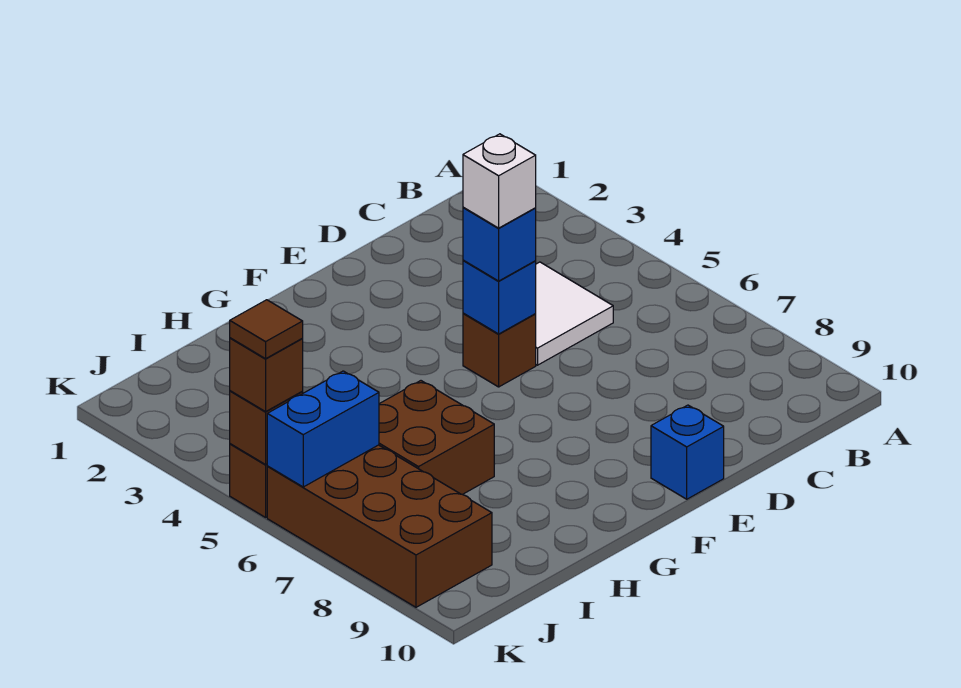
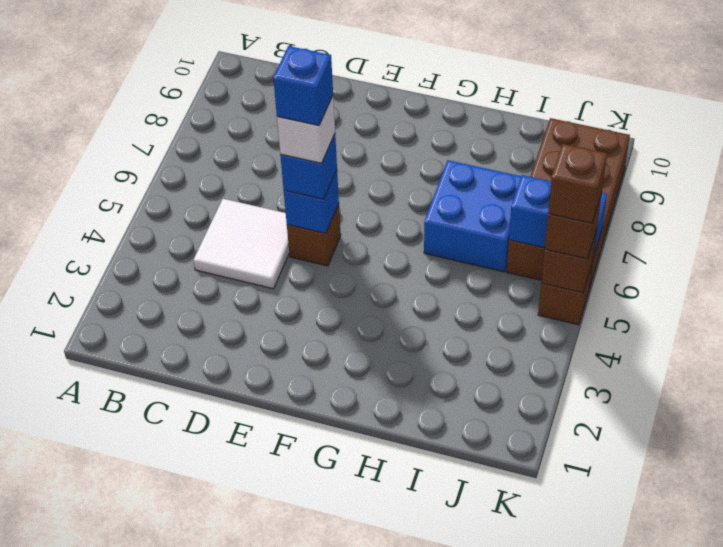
blue brick E10 level 1 -> blue brick E5 level 5
brown brick H6:I7 level 1 -> blue brick H6:I7 level 1
brown tile K5 level 4 -> brown brick K5 level 4

